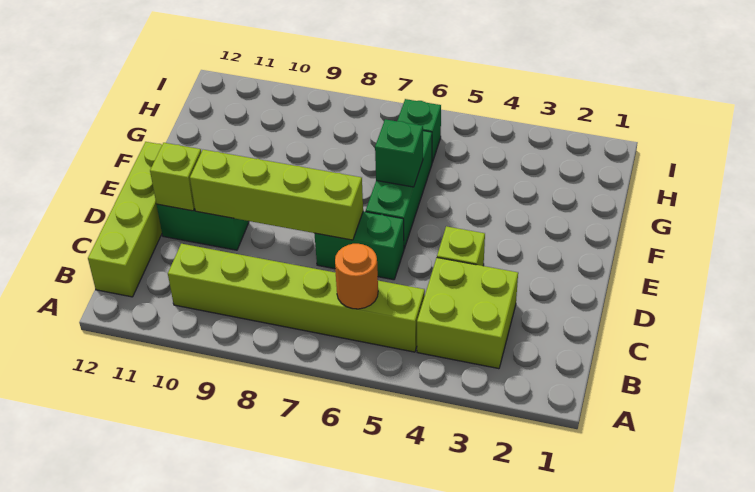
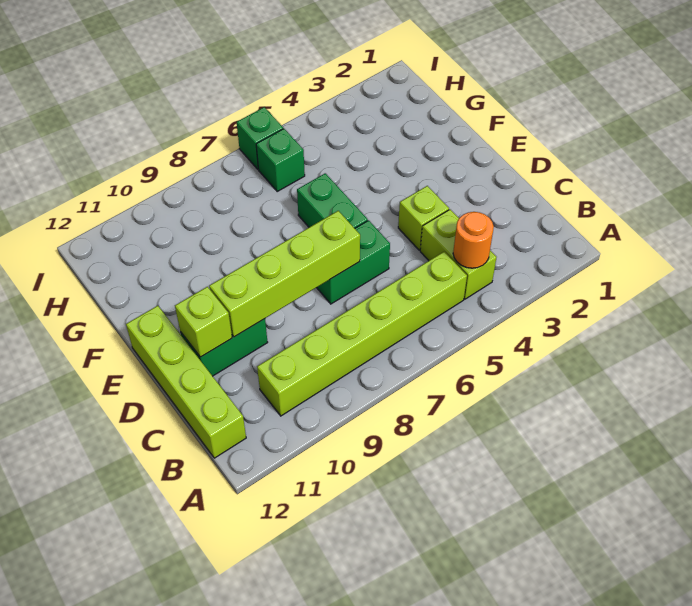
lime brick B3:C4 level 1 -> lime brick B4:C4 level 1
orange round brick B6 level 2 -> orange round brick B4 level 2
green brick E6:G6 level 1 -> green brick E6:F6 level 1
green brick F6 level 2 -> green brick I6 level 1

